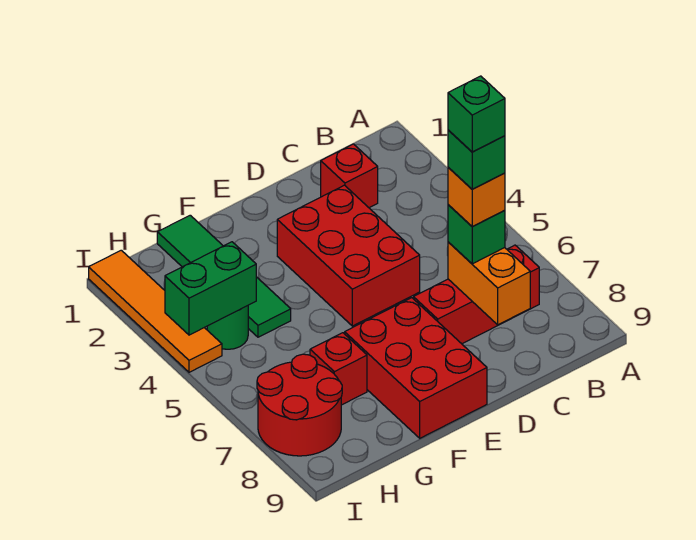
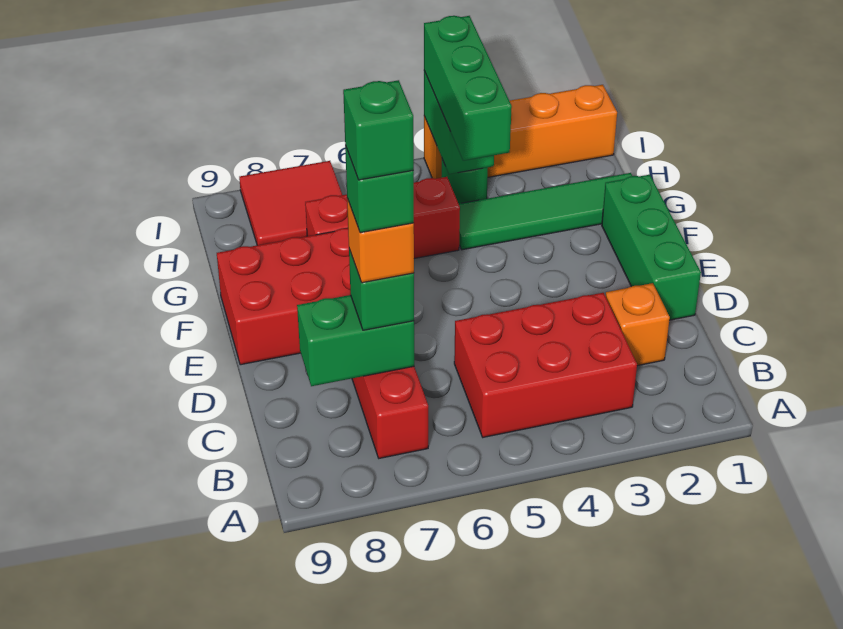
red brick C2 level 1 -> orange brick C2 level 1
orange brick C7:C8 level 2 -> green brick C7:C8 level 2
none -> green brick D1:F1 level 1
red brick D3:E5 level 1 -> red brick B3:C5 level 1
none -> green brick G4:I4 level 3
red brick G7 level 1 -> red brick G5:G7 level 1
red round brick H7:I8 level 1 -> red tile H7:I8 level 1
orange tile I1:I4 level 1 -> orange brick I1:I4 level 1

